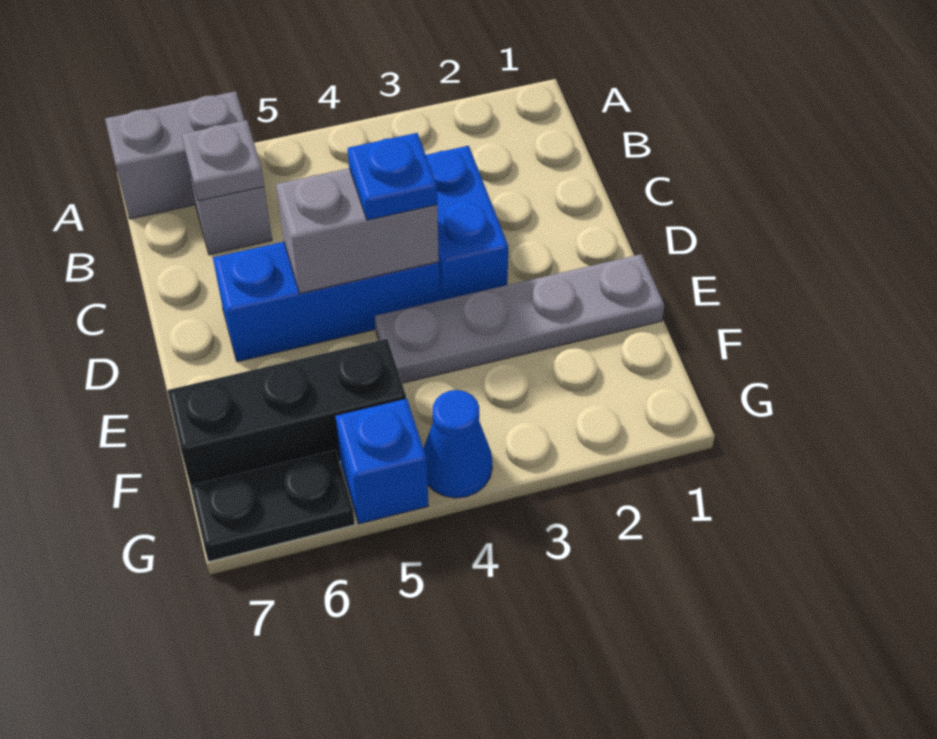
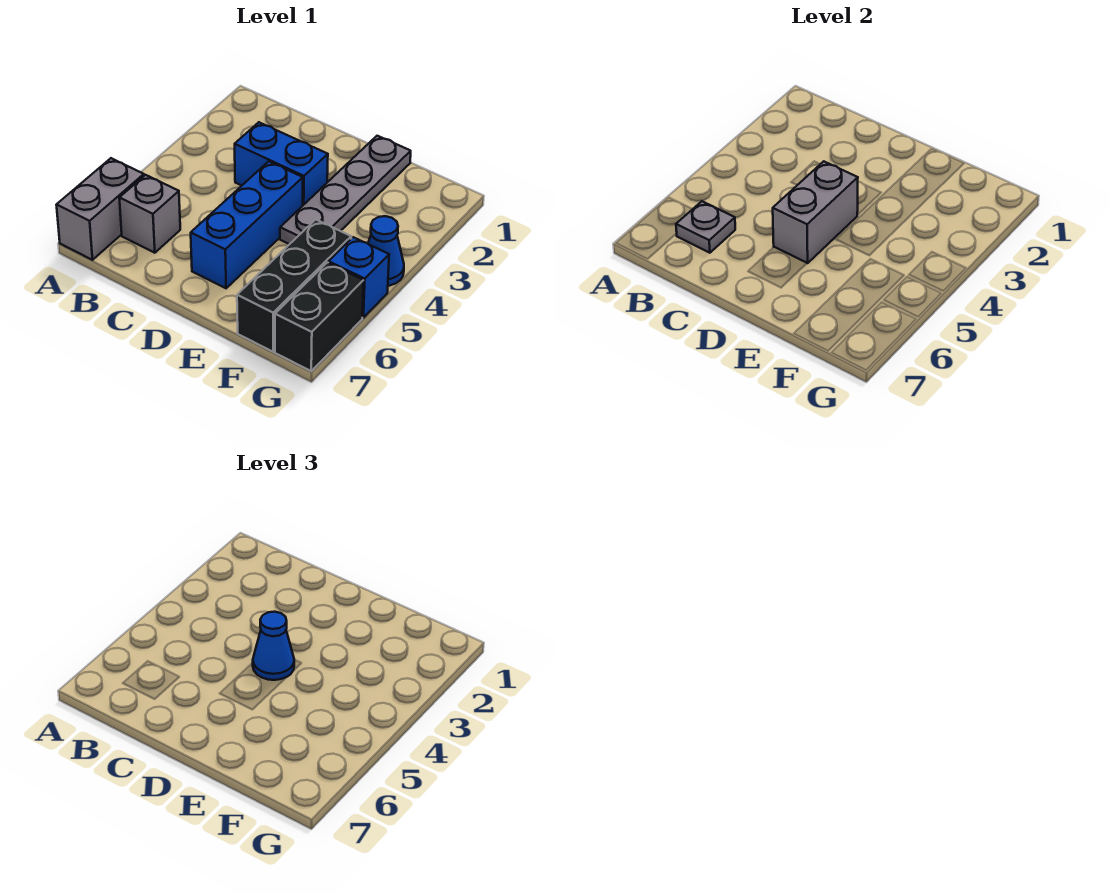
blue plate D4 level 3 -> blue cone D4 level 3
black plate G6:G7 level 1 -> black brick G6:G7 level 1

